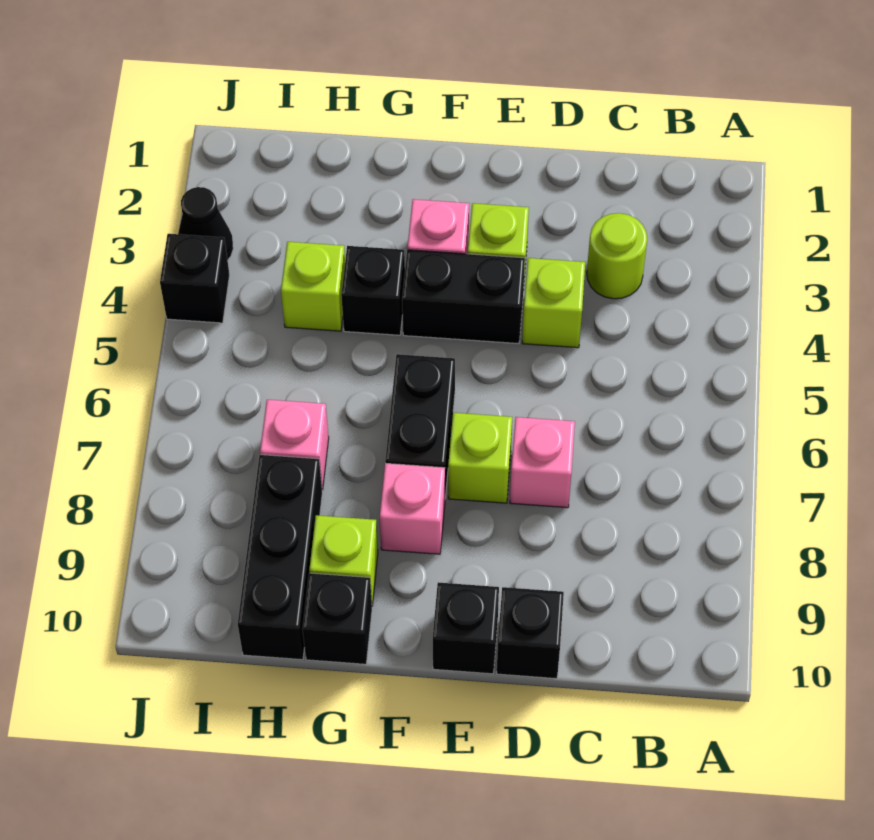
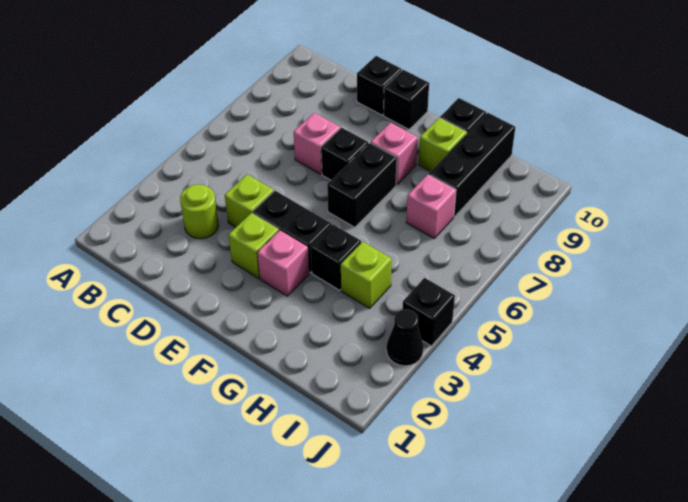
lime brick E7 level 1 -> black brick E7 level 1

